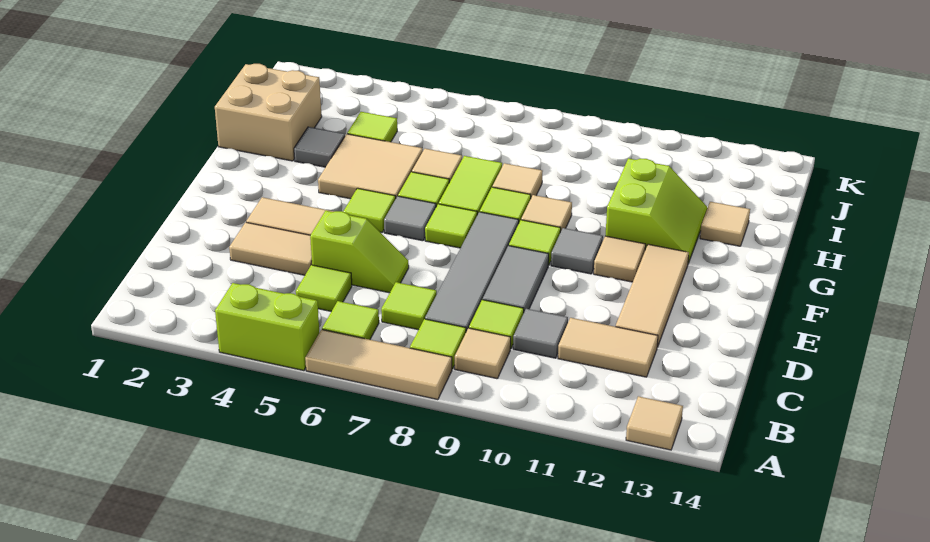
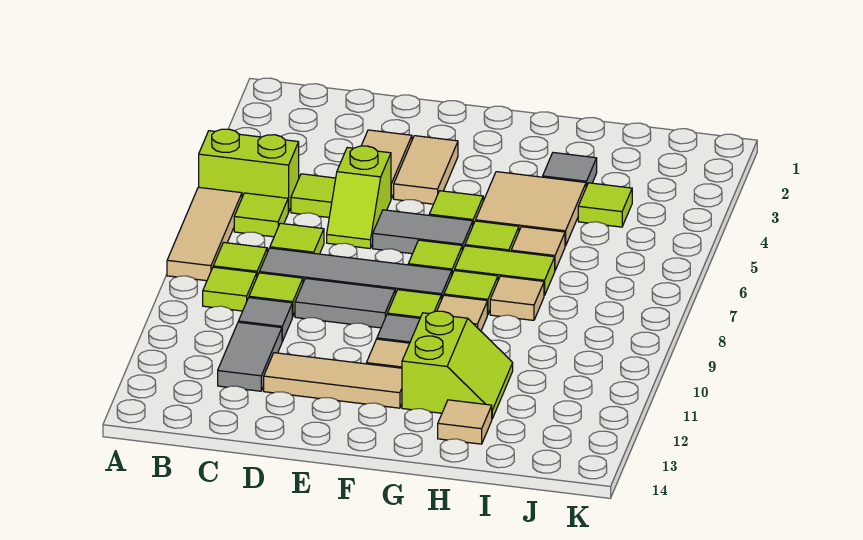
lime brick A4:A5 level 1 -> lime brick A5:B5 level 1
tan tile A13 level 1 -> none
tan tile B9 level 1 -> lime tile B9 level 1
tan tile C11:C12 level 1 -> grey tile C11:C12 level 1
grey tile F6 level 1 -> grey tile E6:F6 level 1
lime slope G11:H12 level 1 top 11 -> lime slope G11:H12 level 1 top G
tan brick H1:I2 level 1 -> none

